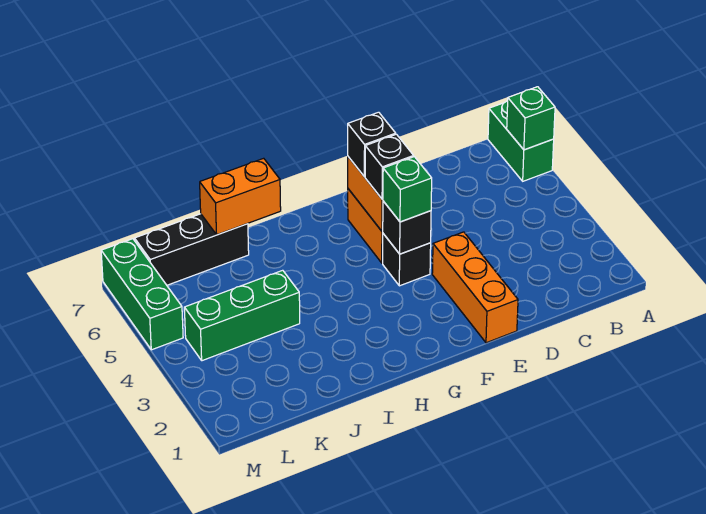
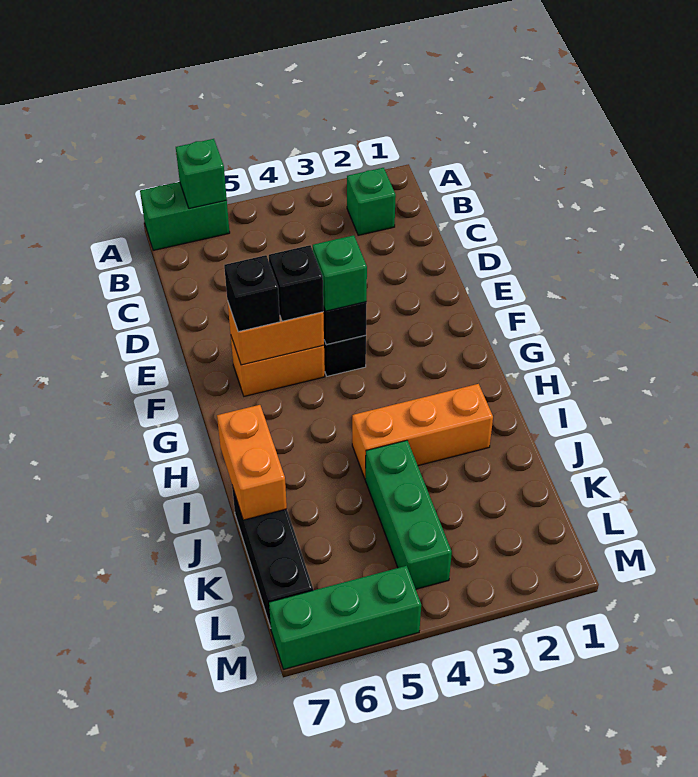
none -> green brick B2 level 1
orange brick E1:E3 level 1 -> orange brick I2:I4 level 1

